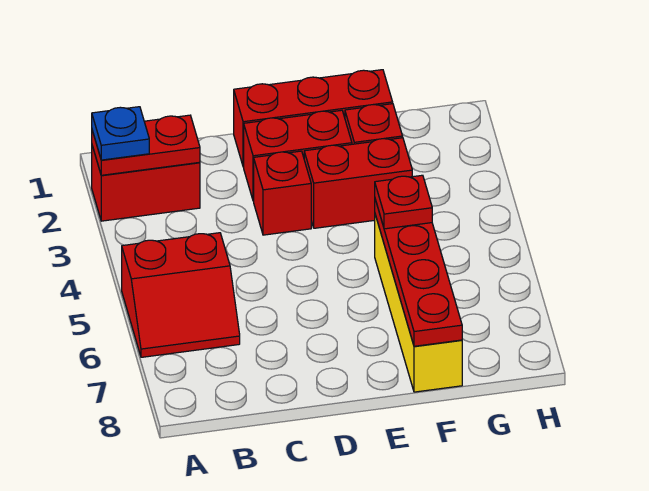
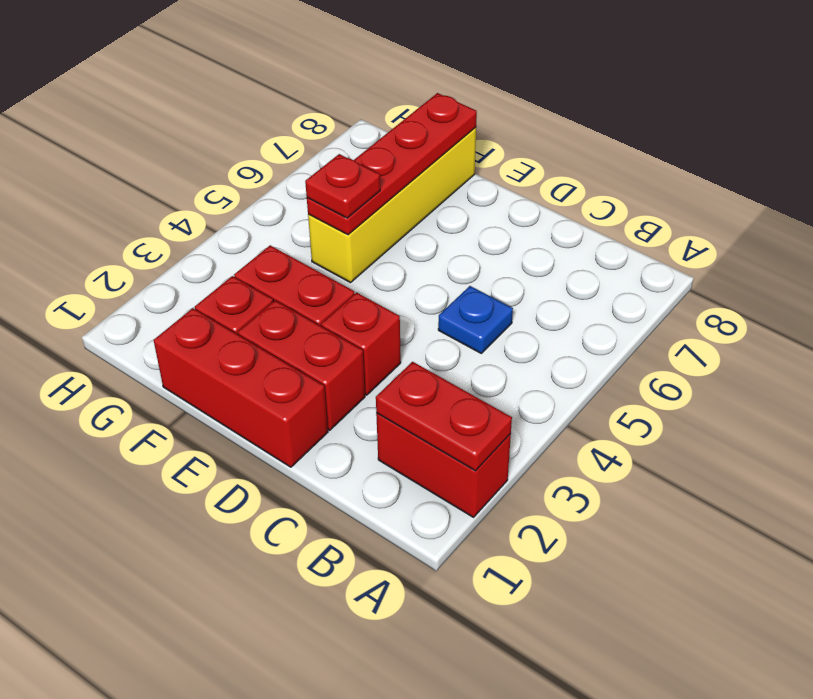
blue plate A2 level 3 -> blue plate C5 level 1
red slope A5:B6 level 1 top 5 -> none

